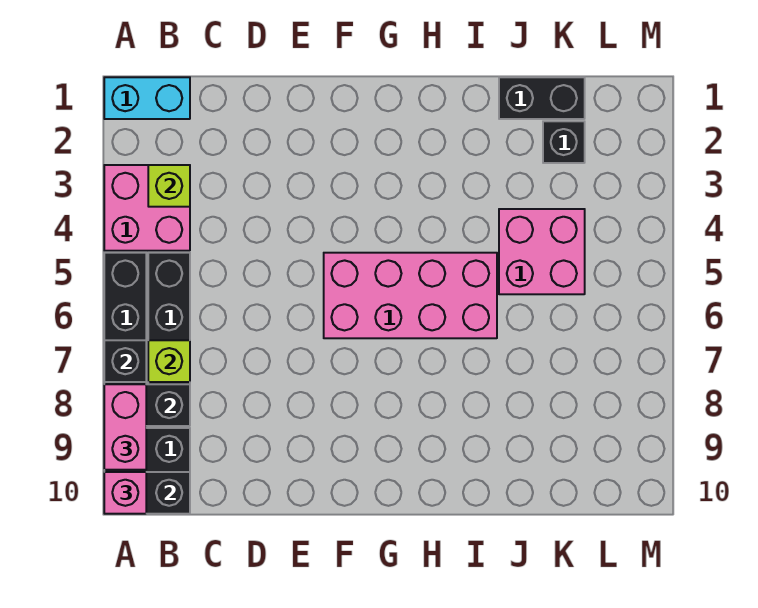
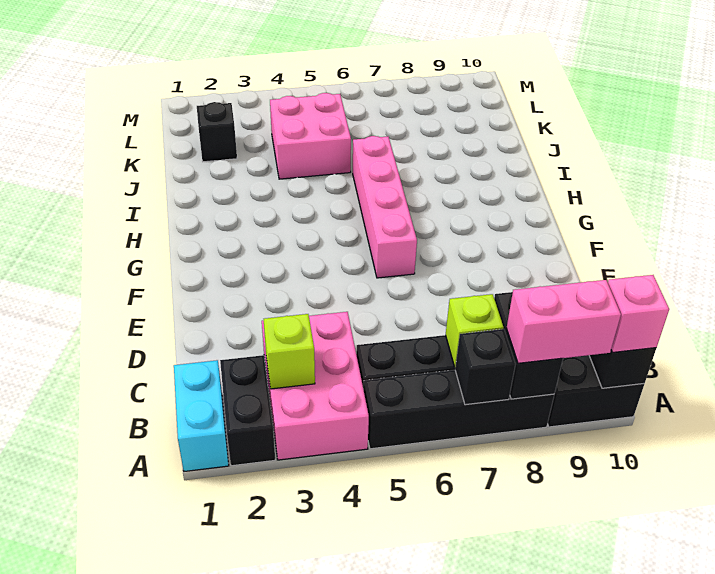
pink brick A3:B4 level 1 -> pink brick A3:C4 level 1
pink brick F5:I6 level 1 -> pink brick F6:I6 level 1
black brick J1:K1 level 1 -> black brick A2:B2 level 1

